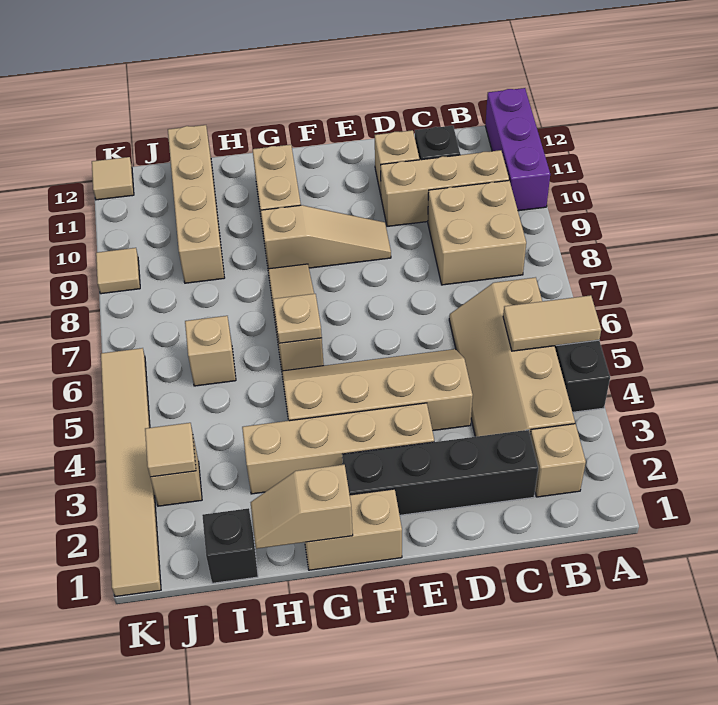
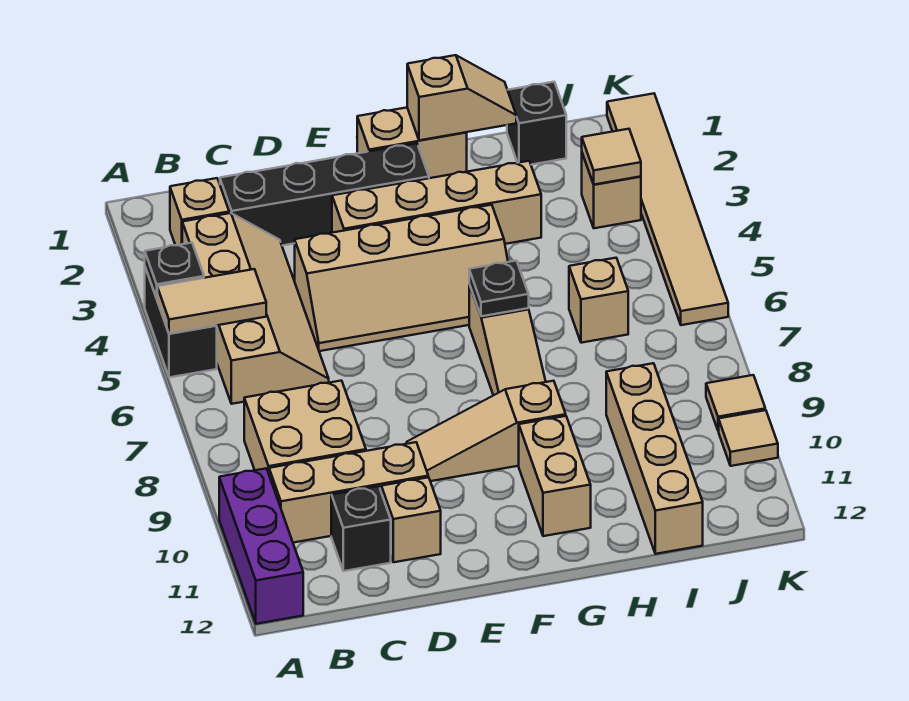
none -> black plate A4 level 2
tan plate G6 level 2 -> black plate G6 level 2
tan tile K12 level 1 -> tan tile K10 level 1

